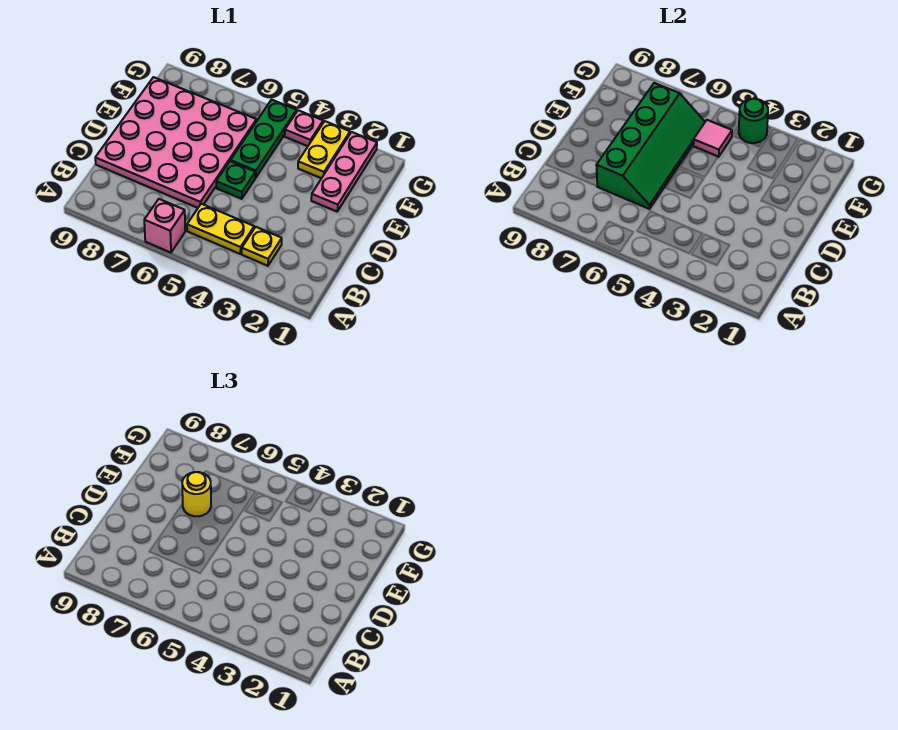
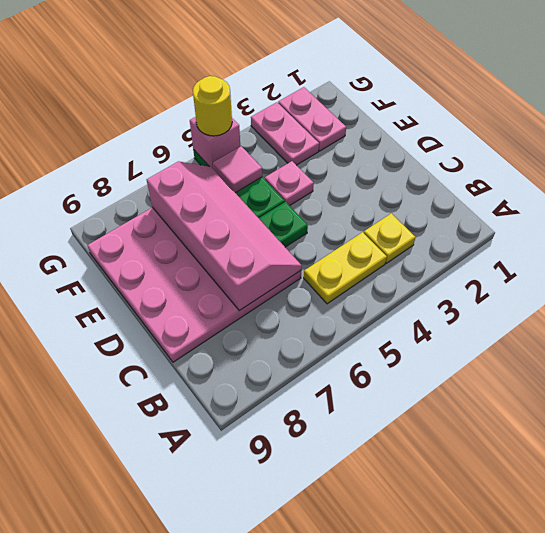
pink brick A6 level 1 -> pink brick G5 level 2
green slope C6:F7 level 2 top 7 -> pink slope C6:F7 level 2 top 7
pink plate E2:G2 level 1 -> pink plate F2:G2 level 1
yellow round brick E7 level 3 -> yellow round brick G5 level 3
yellow plate F3:G3 level 1 -> pink plate F3:G3 level 1
pink plate G4 level 1 -> pink plate E4 level 1
green round brick G4 level 2 -> none

